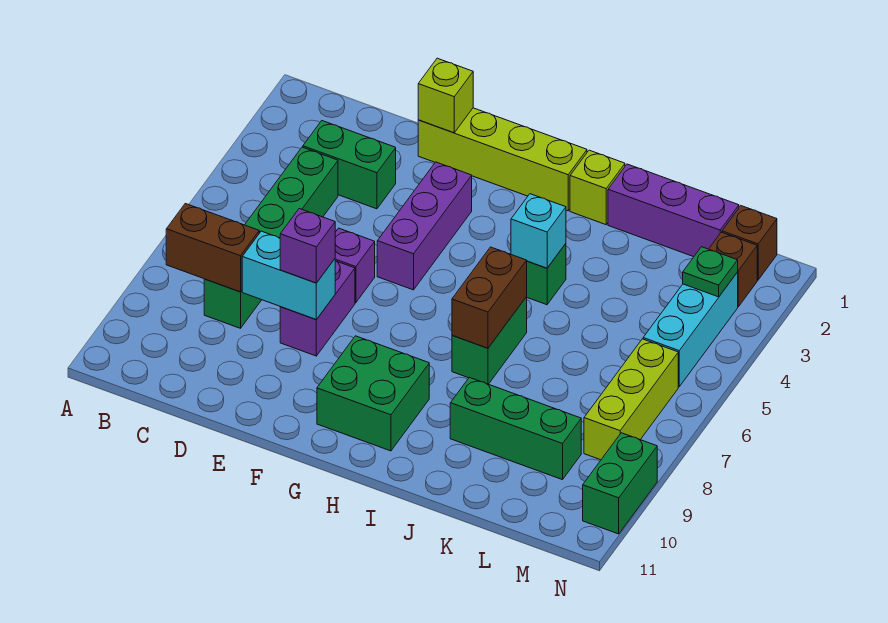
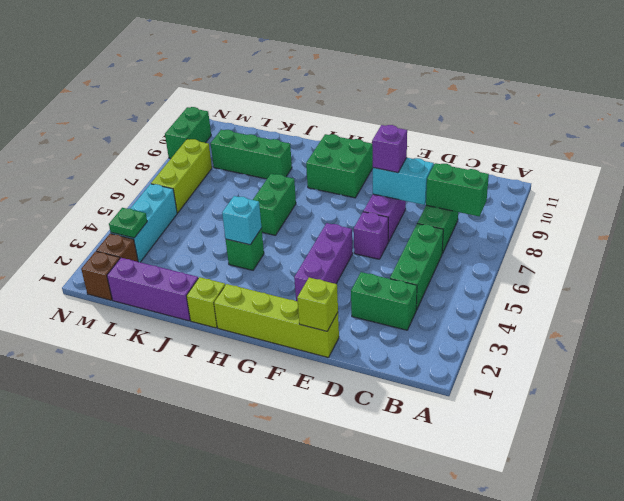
brown brick B8:C8 level 2 -> green brick B8:C8 level 2
brown brick I6:I7 level 2 -> none

